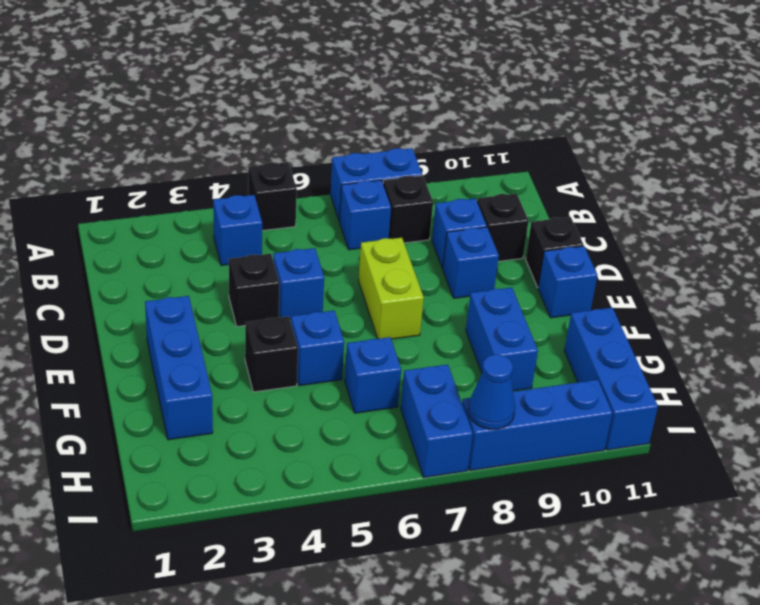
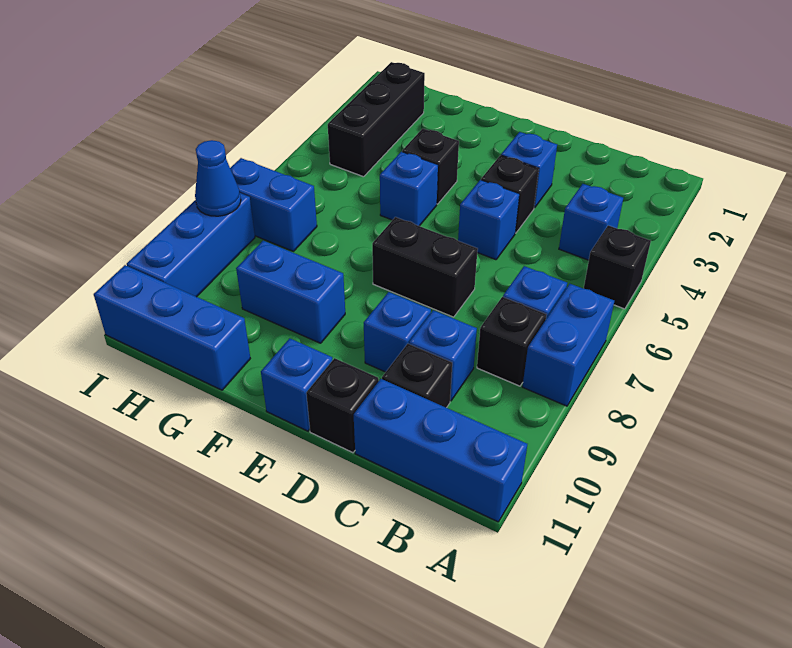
lime brick D7:E7 level 1 -> black brick D7:E7 level 1
blue brick E2:G2 level 1 -> blue brick A11:C11 level 1
blue brick G6 level 1 -> blue brick D3 level 1
none -> black brick H2:H4 level 1

